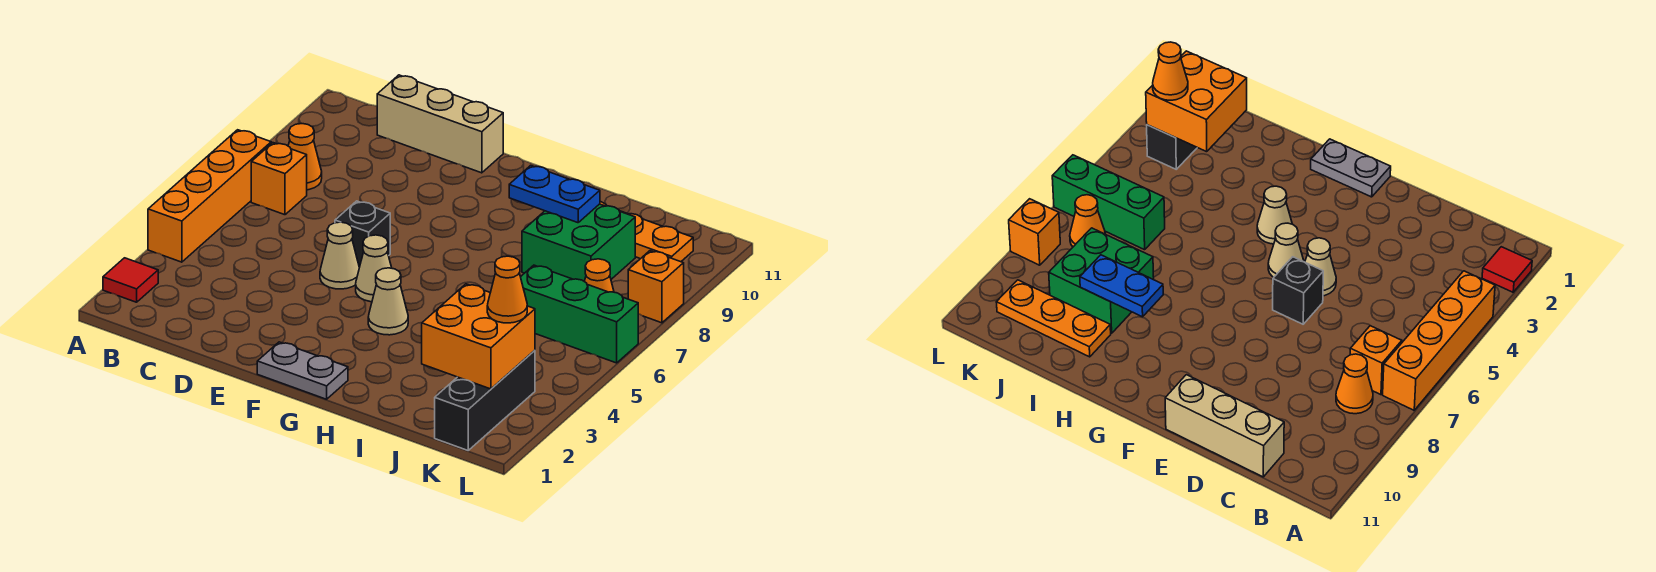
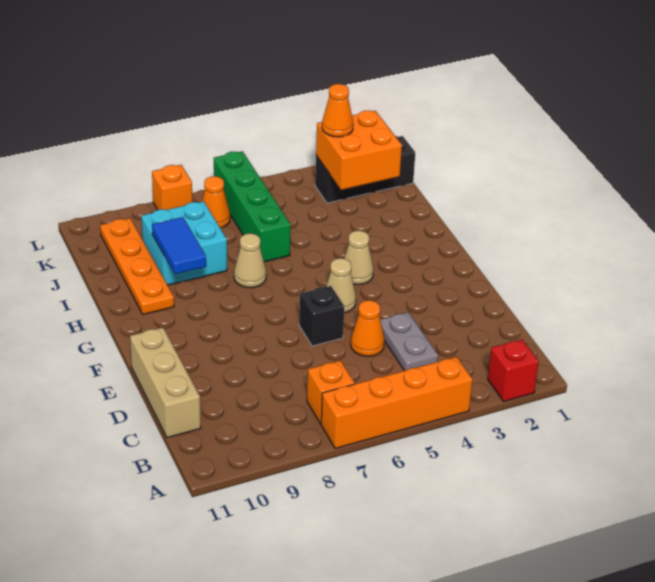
red tile A2 level 1 -> red brick A2 level 1
orange cone B8 level 1 -> orange cone D5 level 1
tan cone E5 level 1 -> tan cone H7 level 1
grey plate F1:G1 level 1 -> grey plate C4:D4 level 1
blue plate H9:I9 level 2 -> blue tile H9:I9 level 2
green brick I8:J9 level 1 -> cyan brick I8:J9 level 1
orange plate I10:K10 level 1 -> orange plate H10:K10 level 1
green brick J6:L6 level 1 -> green brick I6:L6 level 1

